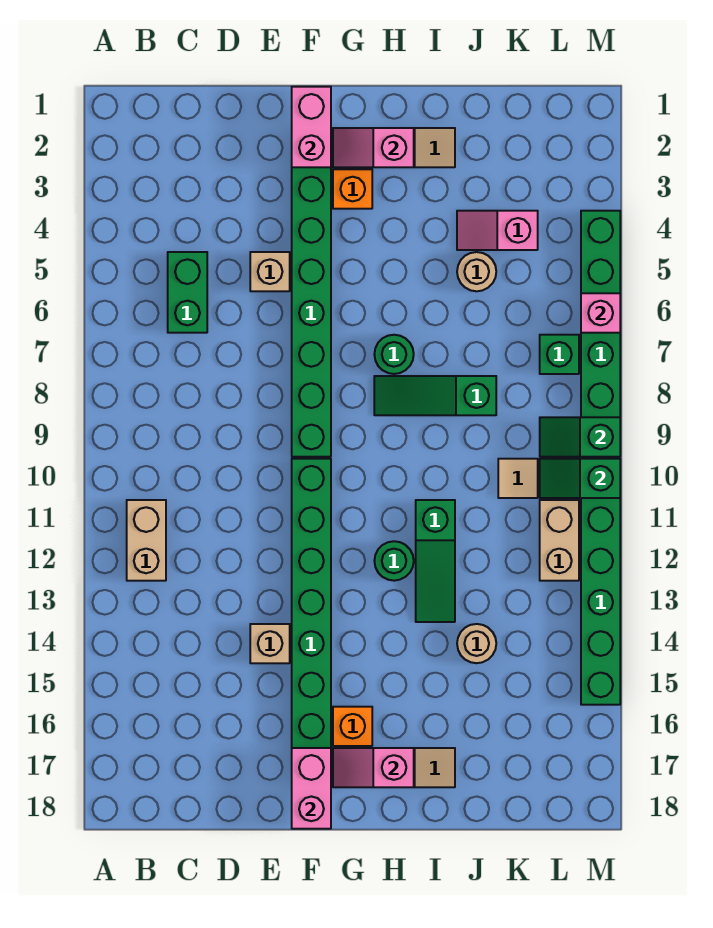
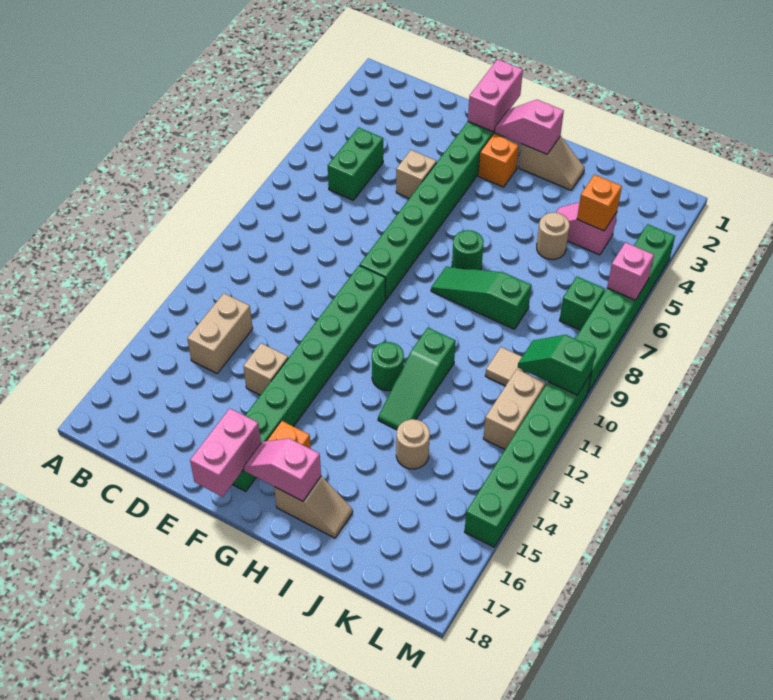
tan brick B11:B12 level 1 -> tan brick C13:C14 level 1
none -> orange brick K4 level 2
green slope L9:M9 level 2 top M -> none

